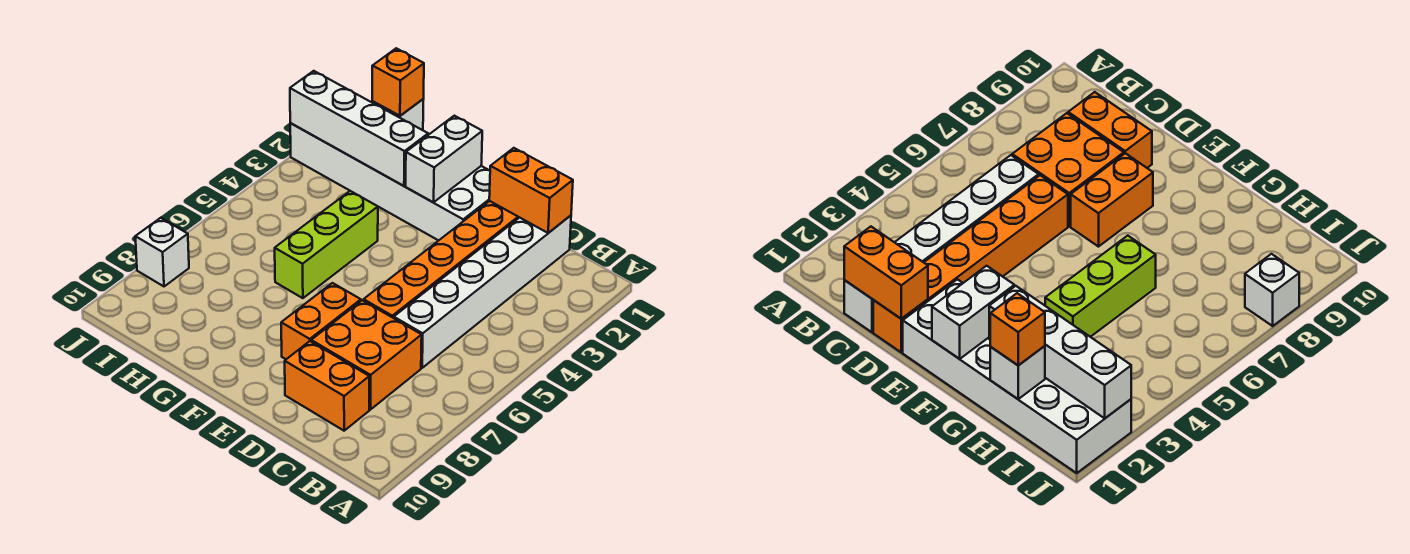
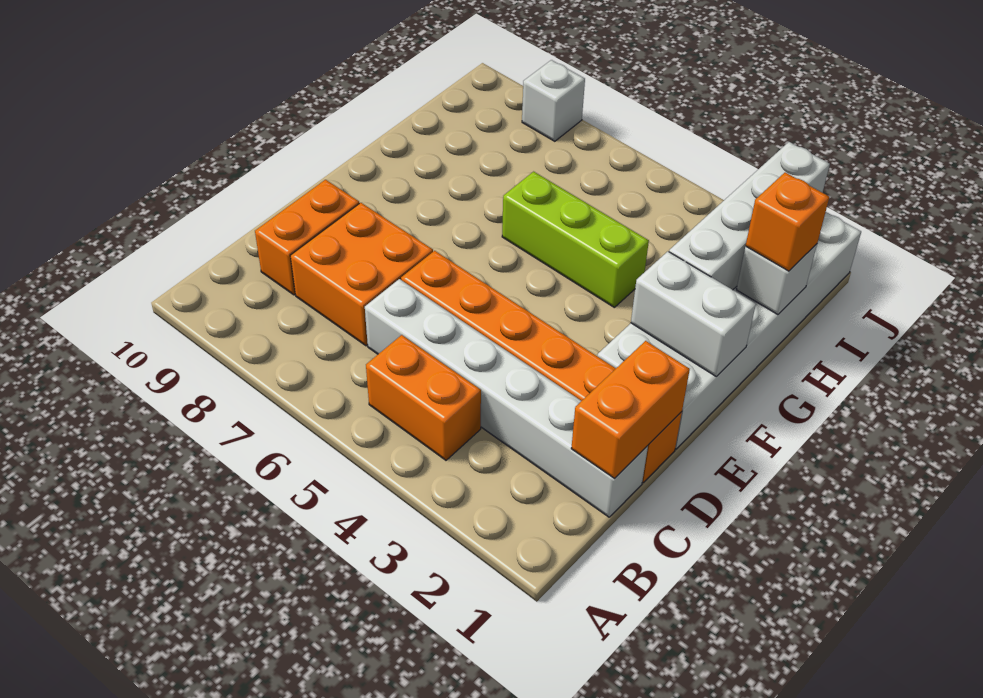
orange brick E7:E8 level 1 -> orange brick B4:B5 level 1

